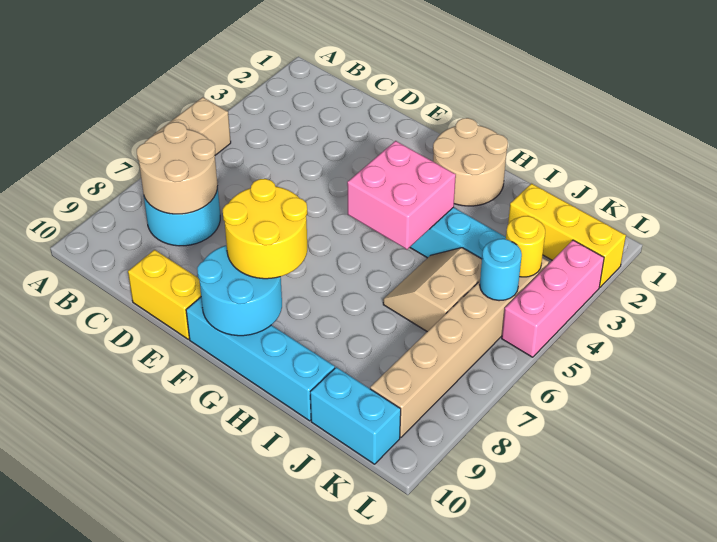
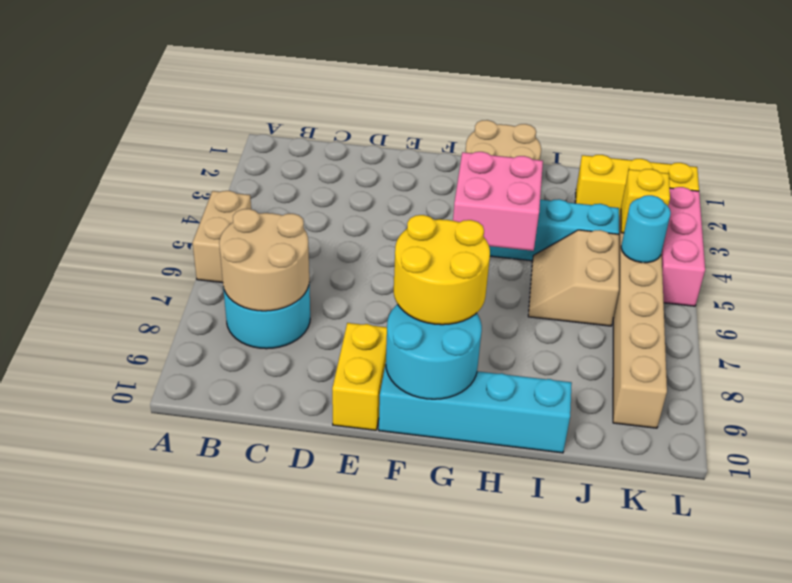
yellow brick D10:E10 level 1 -> yellow brick E9:E10 level 1
cyan brick J10:K10 level 1 -> none
yellow round brick K4 level 2 -> yellow brick K4 level 2

